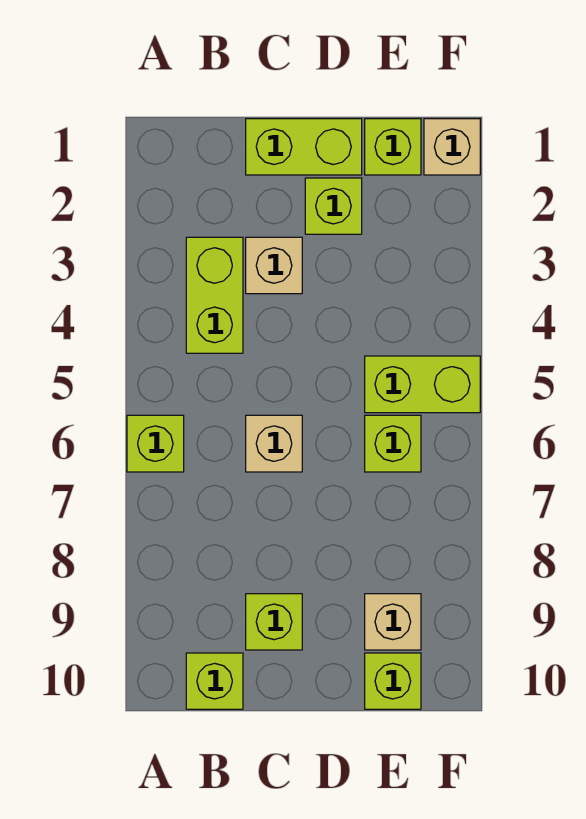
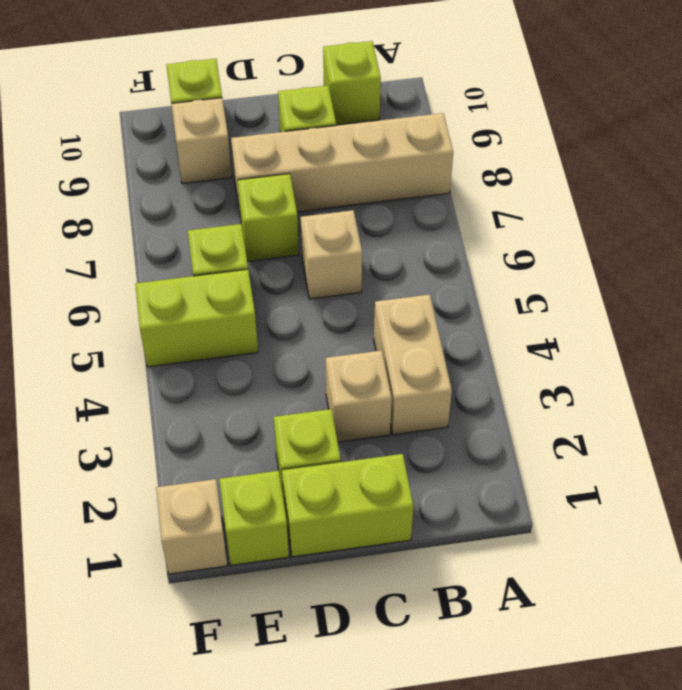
lime brick A6 level 1 -> lime brick D7 level 1
none -> tan brick A8:D8 level 1
lime brick B3:B4 level 1 -> tan brick B3:B4 level 1

